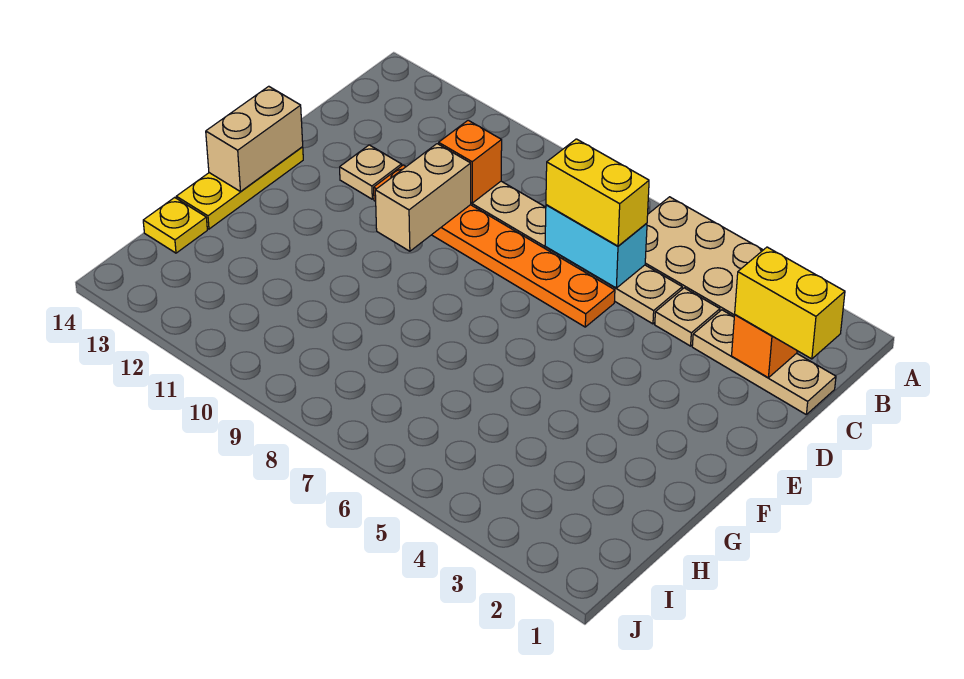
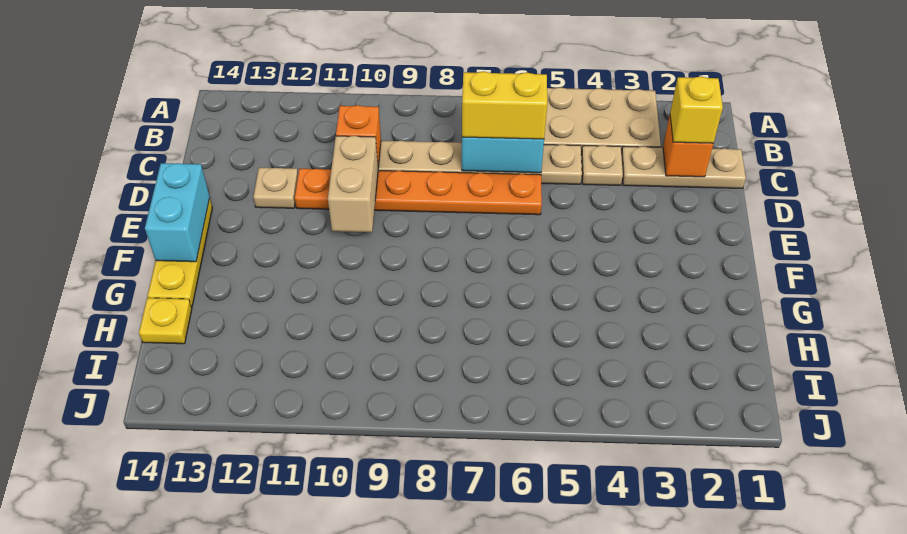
yellow brick C1:C2 level 3 -> yellow brick C2 level 3
tan brick E14:F14 level 2 -> cyan brick E14:F14 level 2

